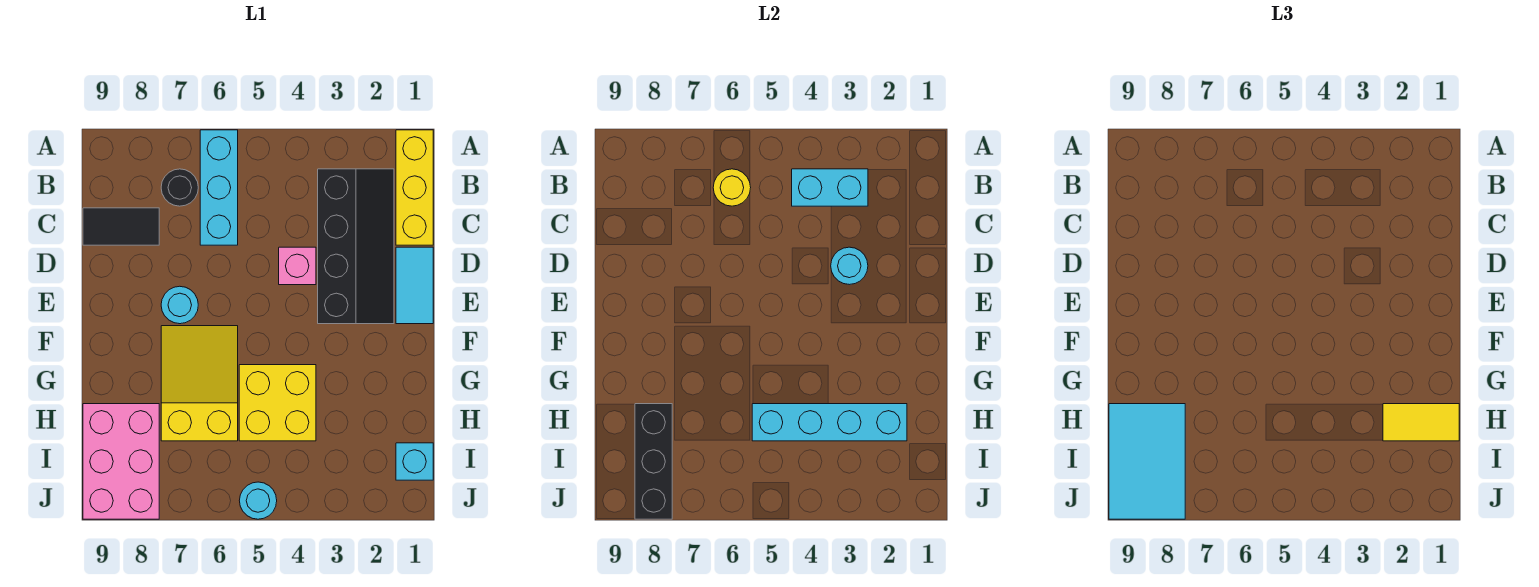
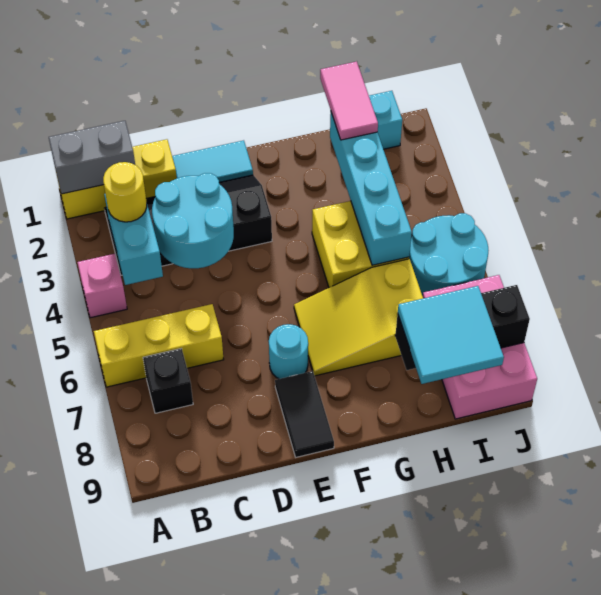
none -> grey brick A1:B1 level 2
cyan brick A6:C6 level 1 -> yellow brick A6:C6 level 1
yellow round brick B6 level 2 -> yellow round brick B3 level 3
black round brick B7 level 1 -> black brick B7 level 1
black tile C8:C9 level 1 -> black tile E8:E9 level 1
cyan round brick D3 level 2 -> cyan round brick C3:D4 level 2
pink brick D4 level 1 -> pink brick A4 level 1
yellow tile H1:H2 level 3 -> pink tile H1:H2 level 3
pink brick H8:J9 level 1 -> pink brick I7:J9 level 1
cyan tile H8:J9 level 3 -> cyan tile H8:I9 level 3
cyan round brick J5 level 1 -> cyan round brick I5:J6 level 1

